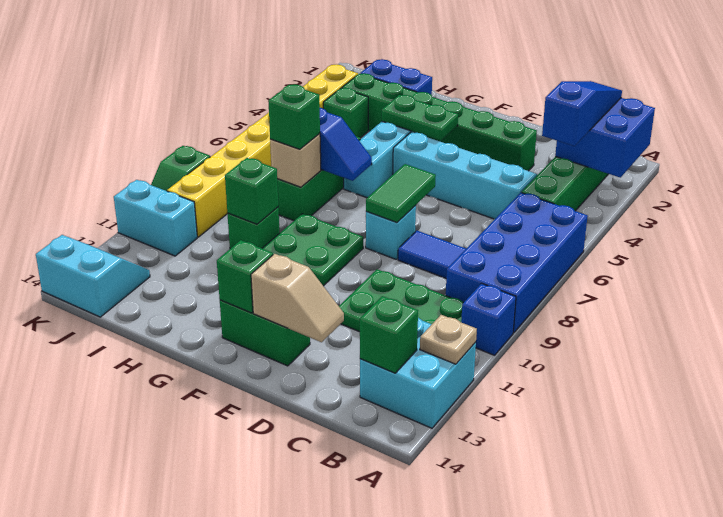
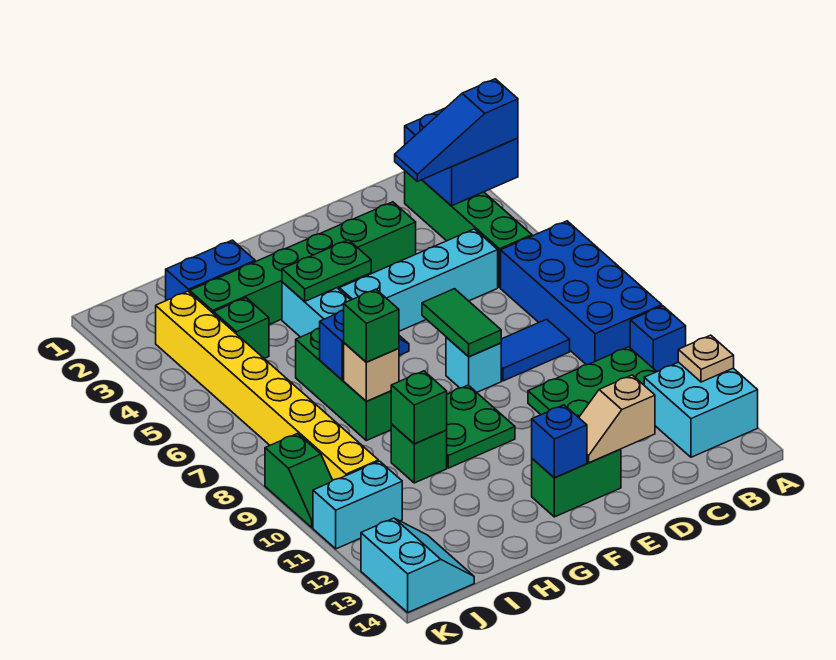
blue slope B2:B4 level 3 top 4 -> blue slope A3:C3 level 3 top A
green brick B13 level 2 -> none
tan slope D13:E13 level 2 top E -> tan slope D13:E13 level 2 top D
green brick F13 level 2 -> blue brick F13 level 2
cyan slope J13:K14 level 1 top 14 -> cyan slope J13:K14 level 1 top K

